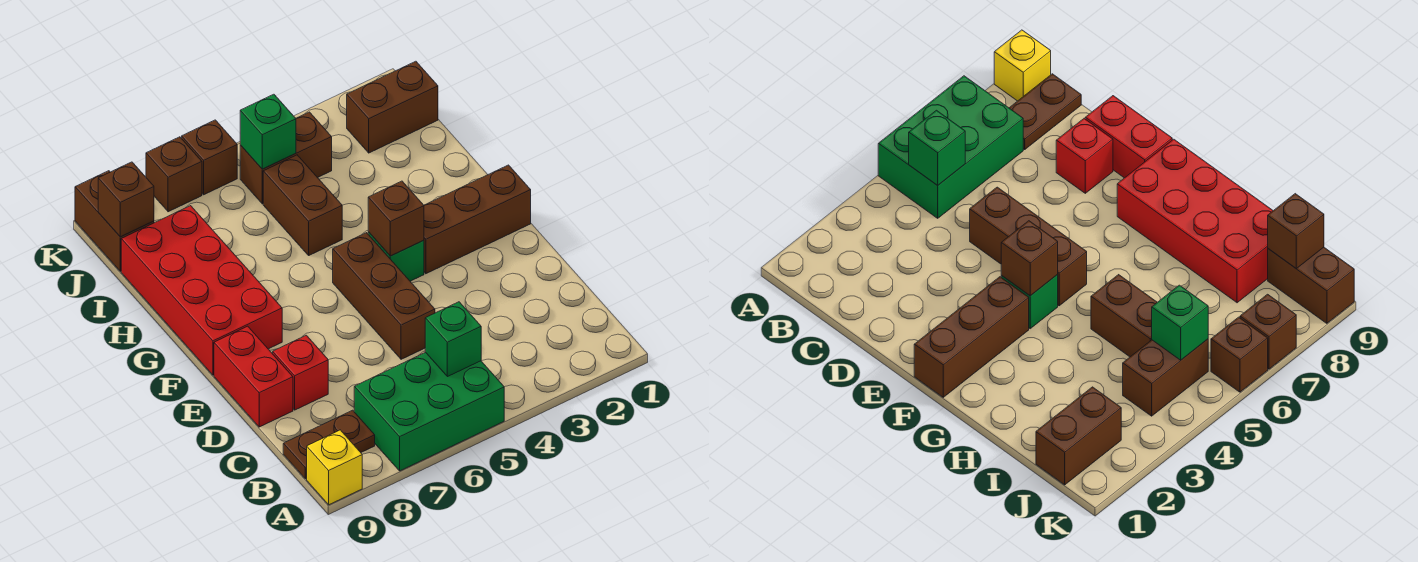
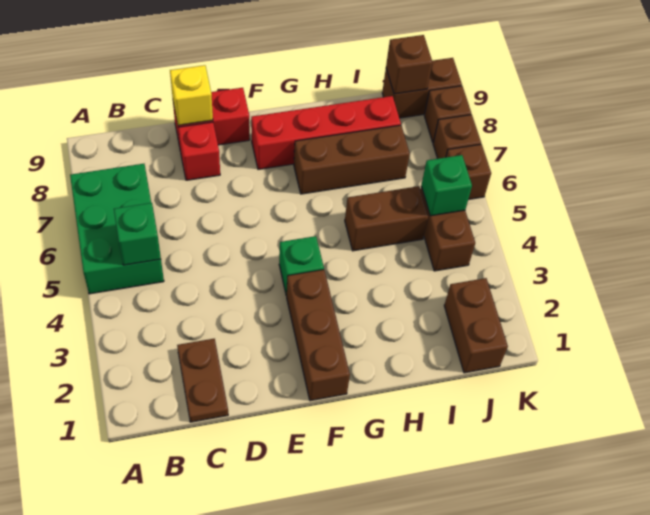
yellow brick A9 level 1 -> yellow brick D9 level 2
brown plate B8:B9 level 1 -> brown plate C1:C2 level 1
brown brick D5:F5 level 1 -> brown brick G7:I7 level 1
brown brick F4 level 2 -> brown brick K8 level 1
red brick F8:I9 level 1 -> red brick F8:I8 level 1

